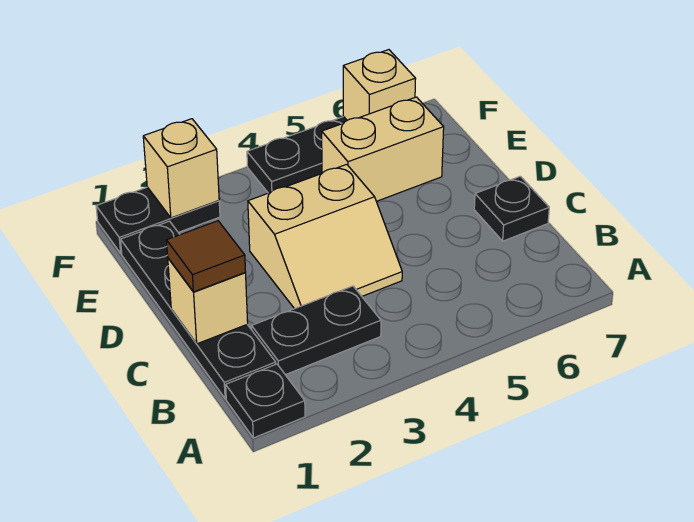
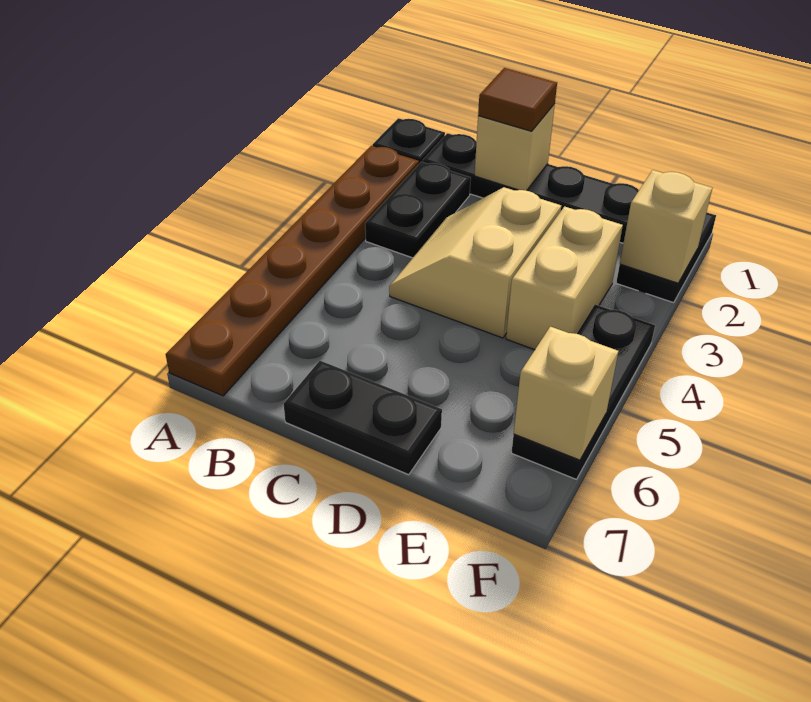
none -> brown plate A2:A7 level 1
black plate C7 level 1 -> black plate C7:D7 level 1
tan brick E5:E6 level 1 -> tan brick E3:E4 level 1

